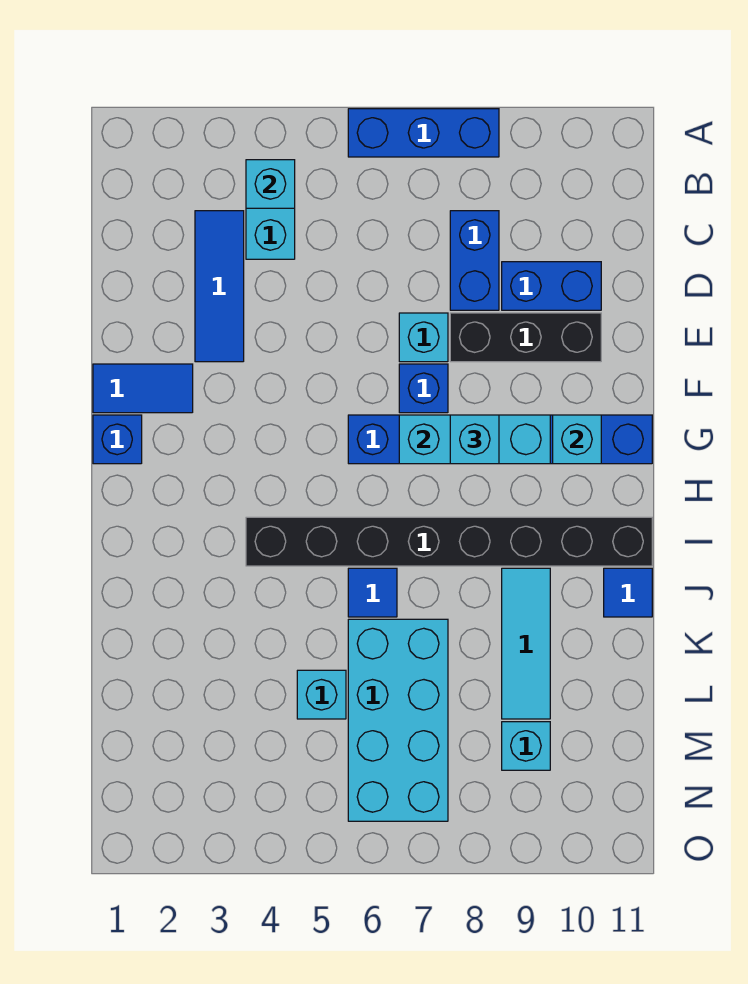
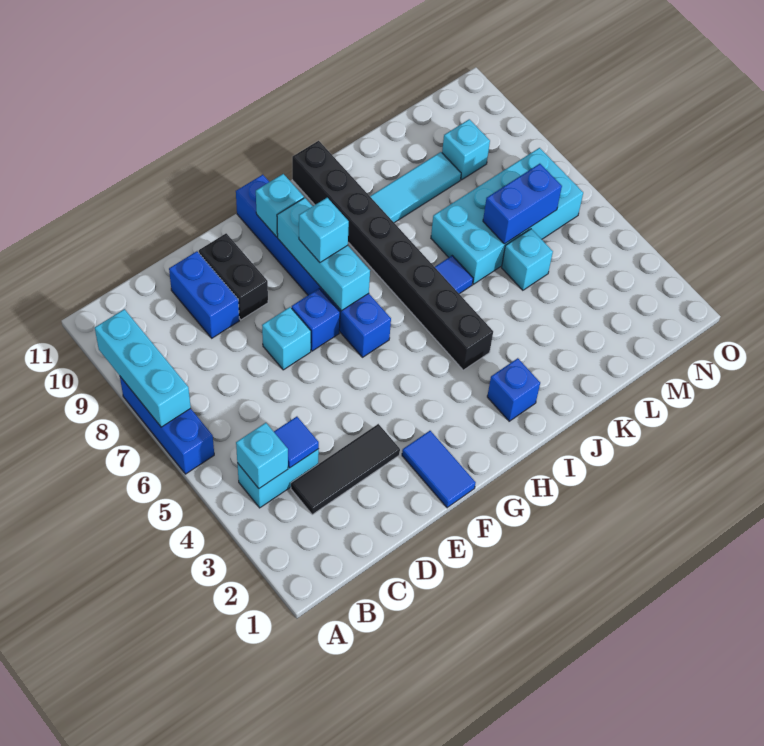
none -> cyan brick A7:A9 level 2
blue tile C3:E3 level 1 -> black tile C3:E3 level 1
blue brick C8:D8 level 1 -> blue brick L6:M6 level 2
black brick E8:E10 level 1 -> black brick E9:E10 level 1
blue brick G1 level 1 -> blue brick I2 level 1
blue tile J11 level 1 -> blue tile C4 level 2

